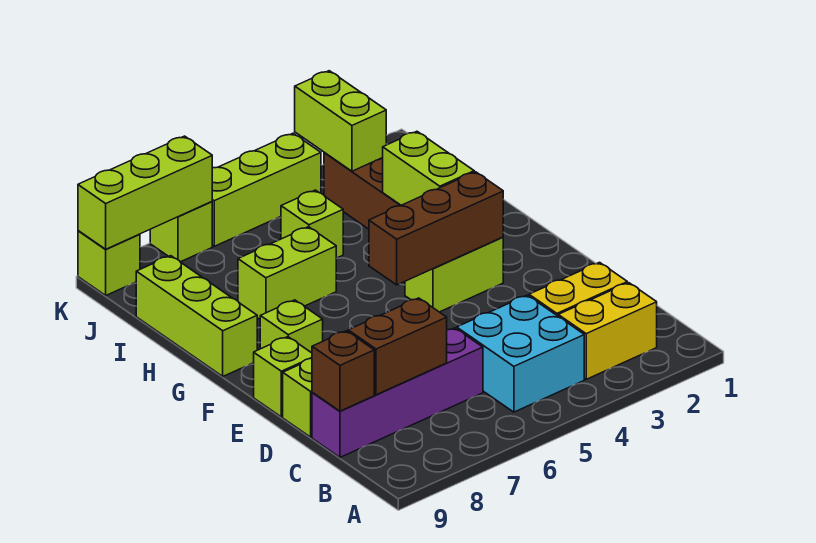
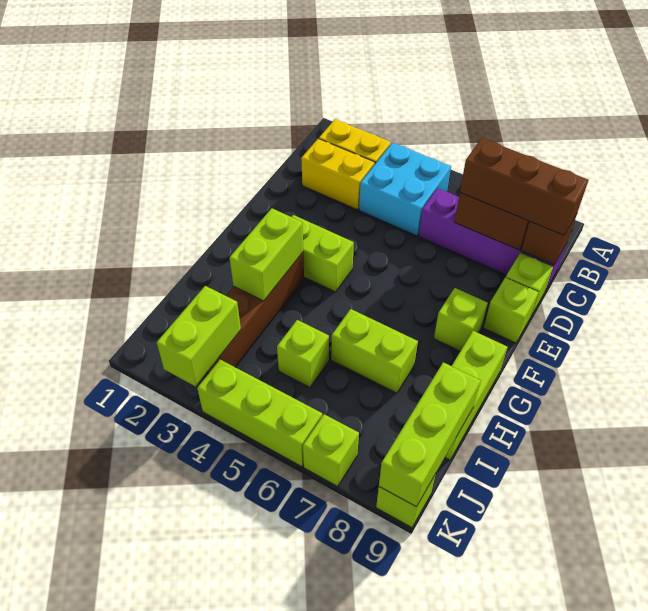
brown brick F3:F5 level 2 -> brown brick C7:C9 level 3
lime brick K7:K9 level 2 -> lime brick I9:K9 level 2

